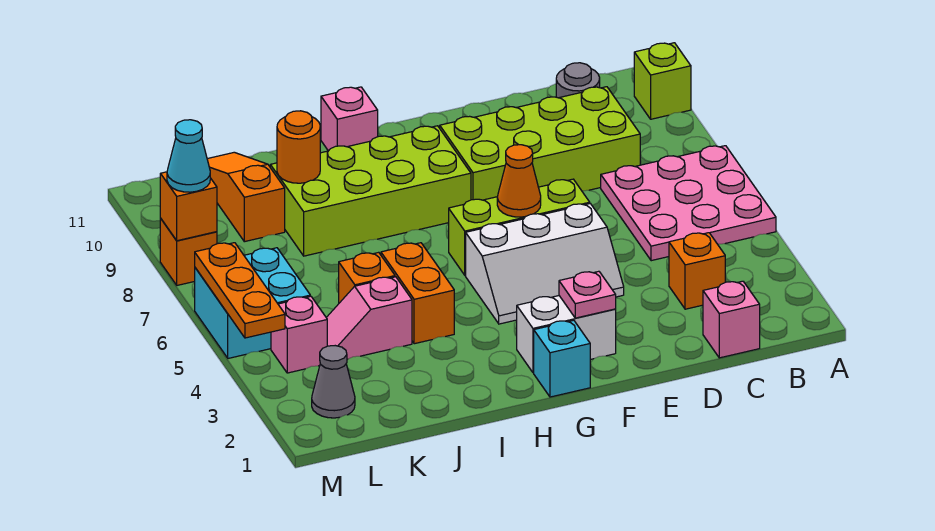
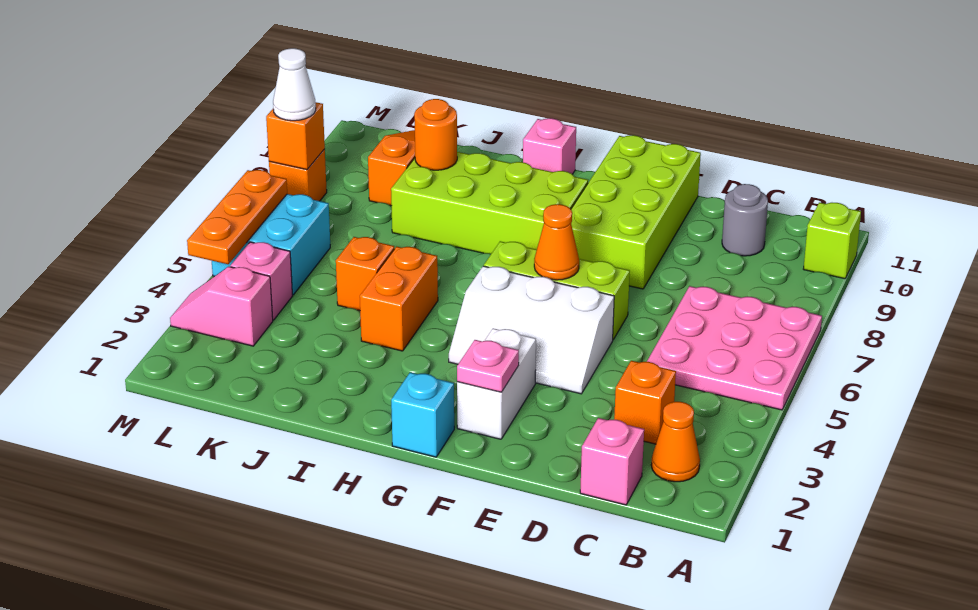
none -> orange cone B2 level 1
lime brick C8:F9 level 1 -> lime brick E8:F11 level 1
white brick F2:G2 level 1 -> white brick F2:F3 level 1
pink slope J4:K4 level 1 top J -> pink slope L3:M3 level 1 top L
grey cone L2 level 1 -> none
cyan cone M8 level 3 -> white cone M8 level 3

